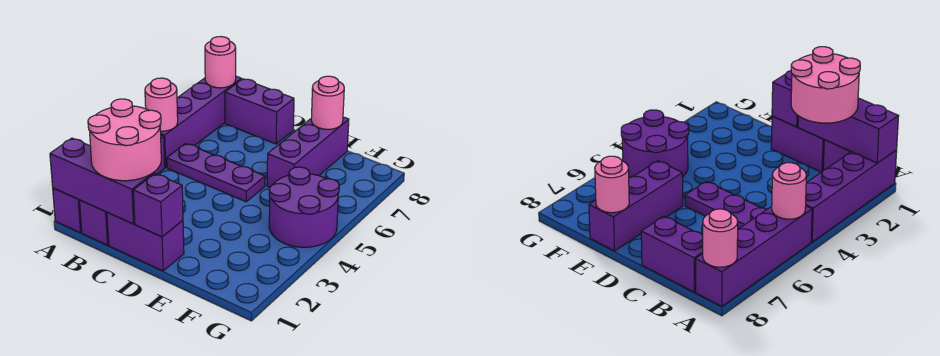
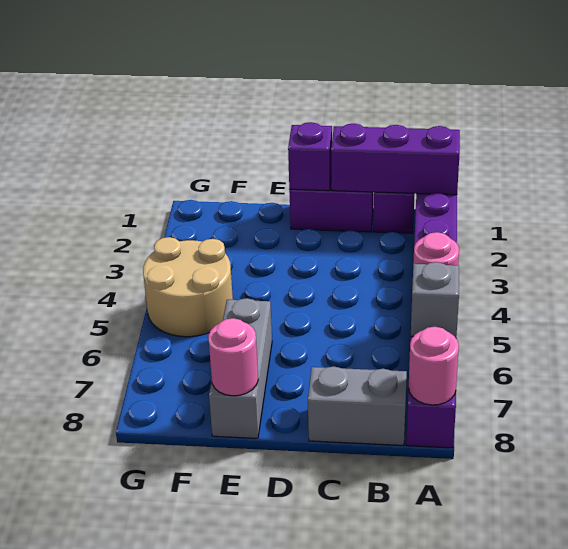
none -> grey brick A6 level 2
pink round brick B1:C2 level 3 -> none
purple plate B5:D5 level 1 -> none
purple brick B8:C8 level 1 -> grey brick B8:C8 level 1
purple brick E6:E8 level 1 -> grey brick E6:E8 level 1
purple round brick F4:G5 level 1 -> tan round brick F4:G5 level 1

